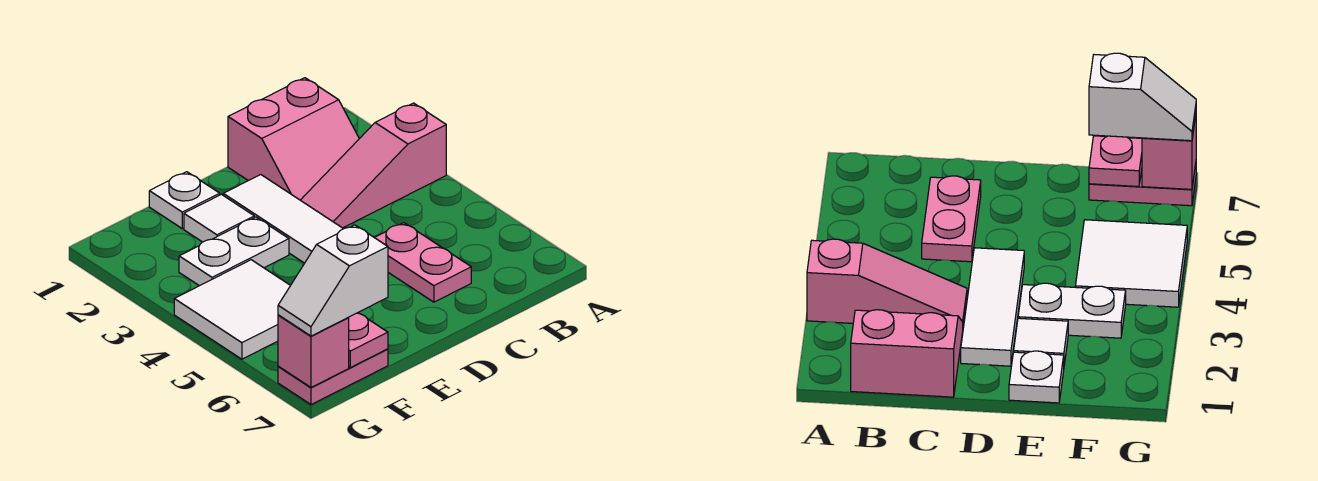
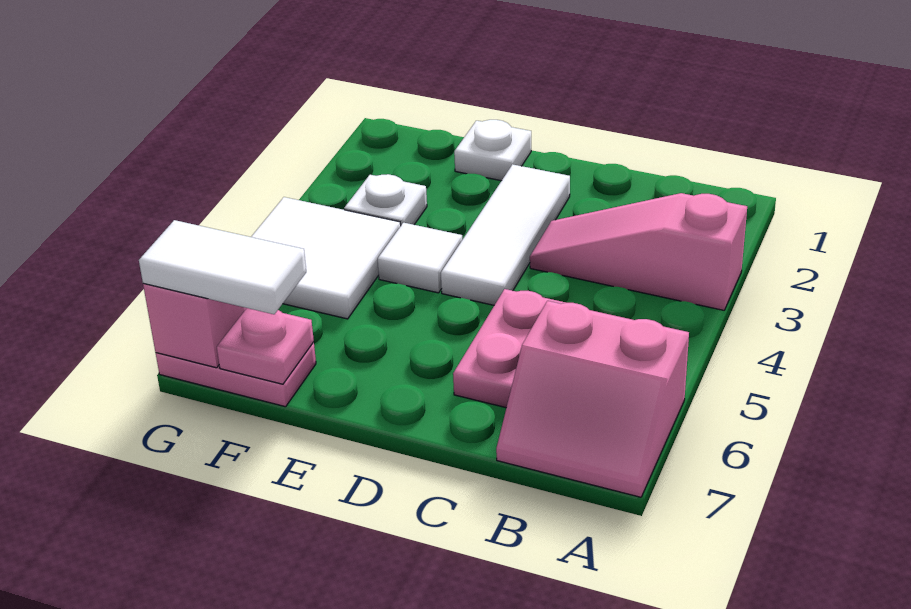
pink slope B1:C2 level 1 top 1 -> pink slope A6:B7 level 1 top 6
white tile E2 level 1 -> white tile E4 level 1
white plate E3:F3 level 1 -> white plate F3 level 1
white slope F7:G7 level 3 top F -> white tile F7:G7 level 3

